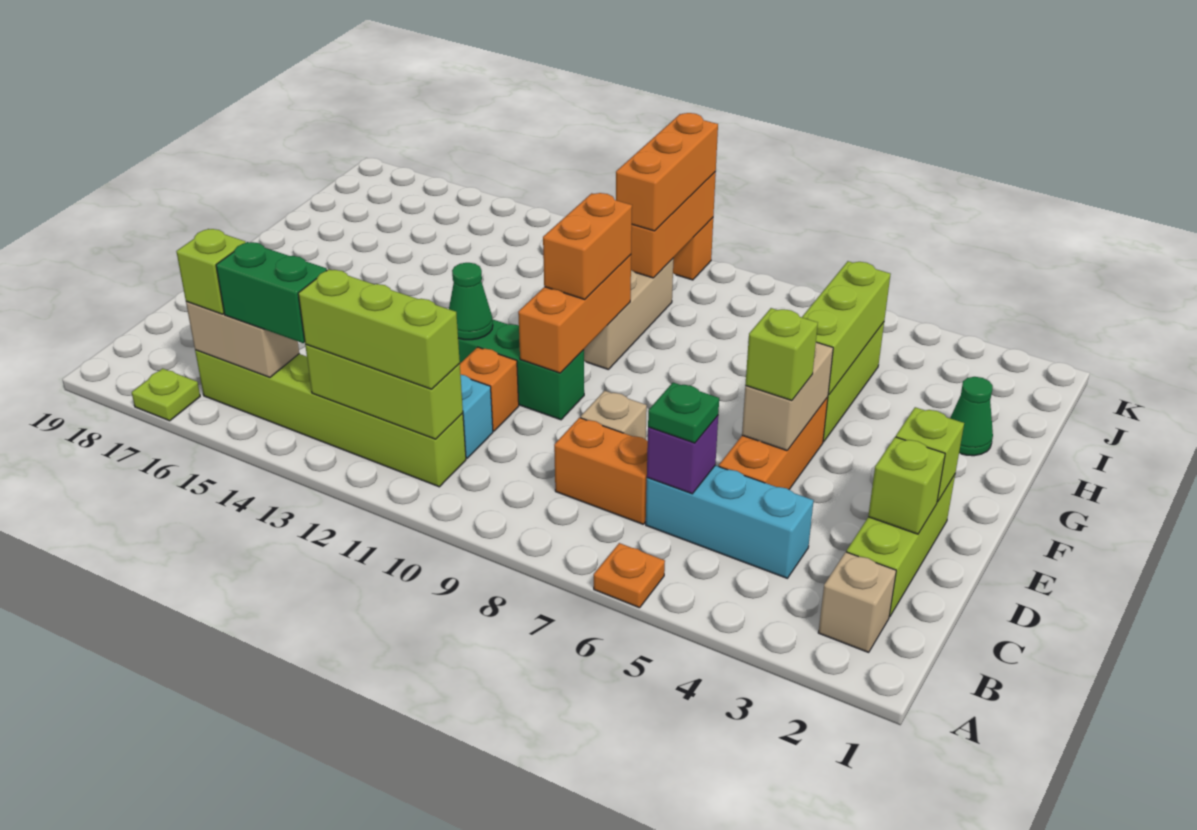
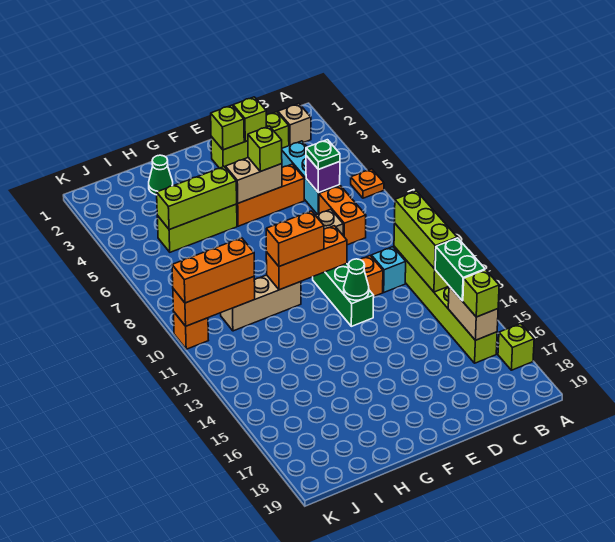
lime plate A17 level 1 -> lime brick A17 level 1

